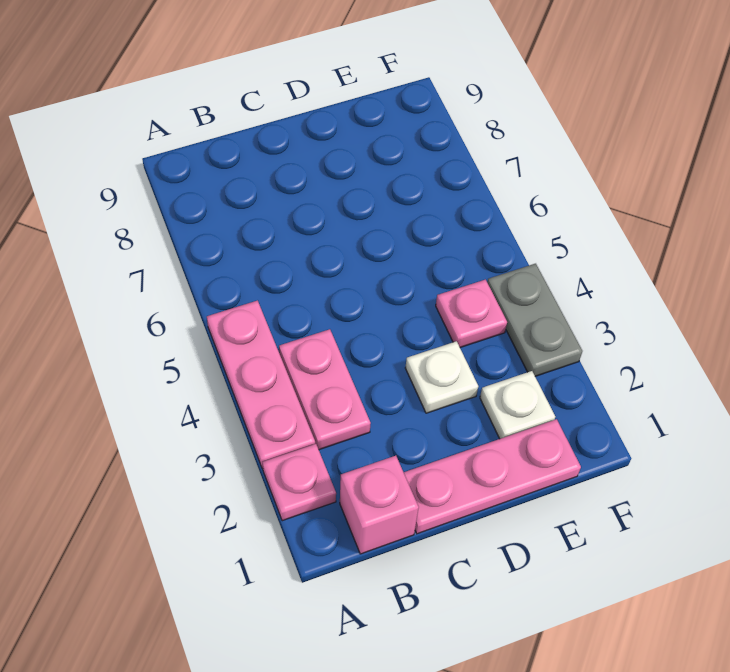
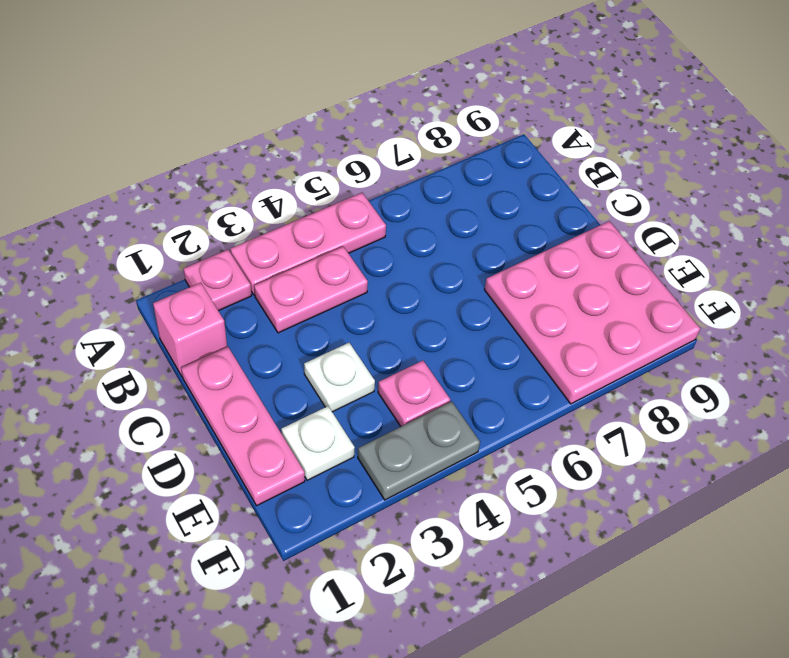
none -> pink plate D7:F9 level 1

